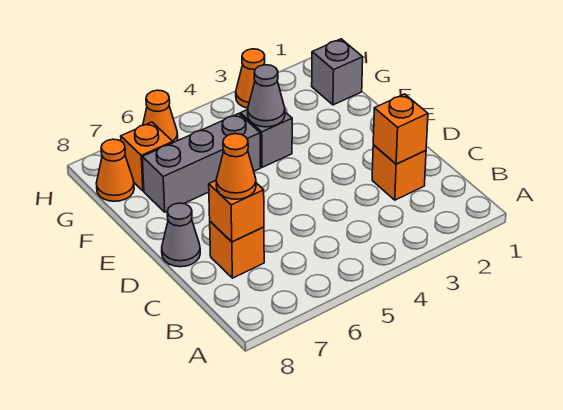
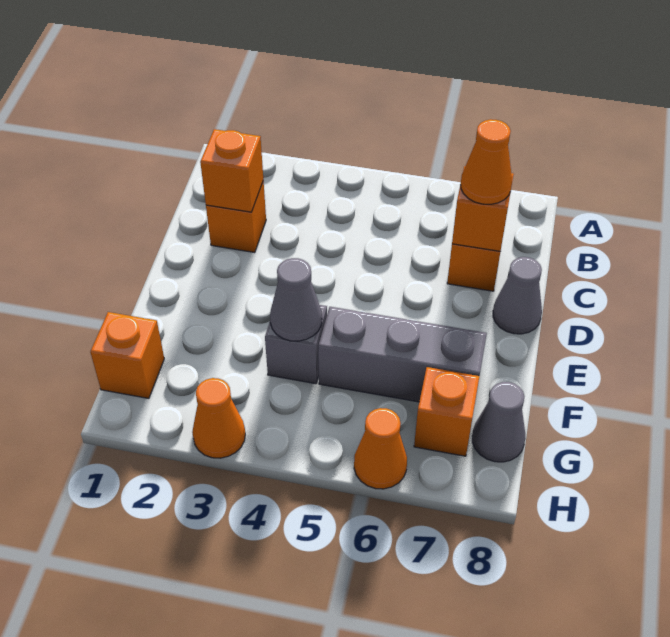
grey brick G1 level 1 -> orange brick G1 level 1
orange cone G8 level 1 -> grey cone G8 level 1

